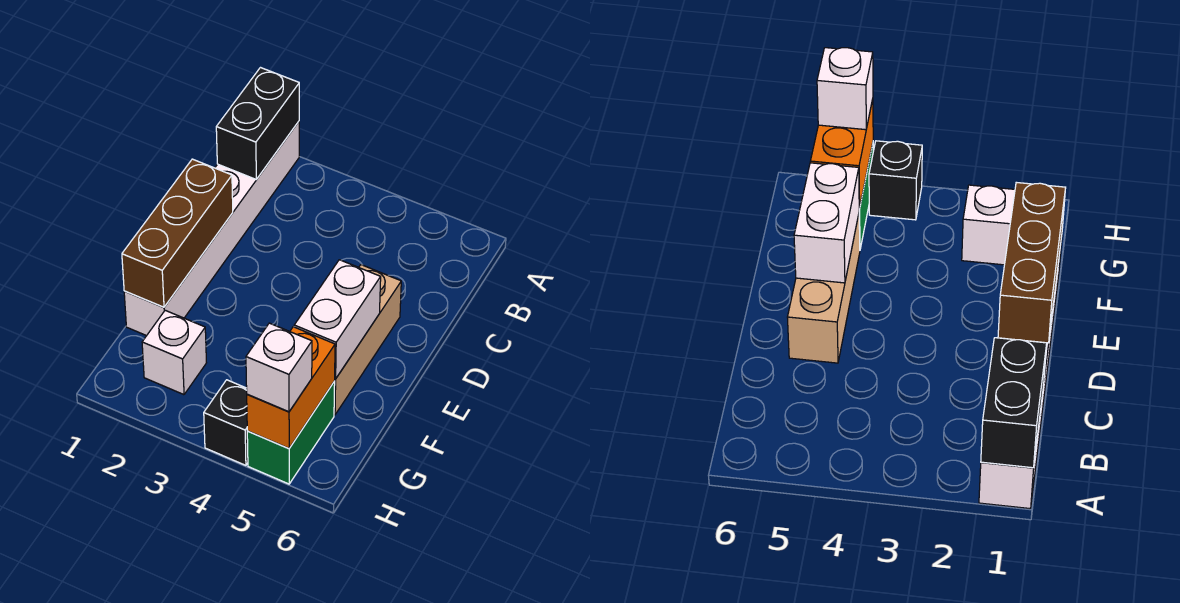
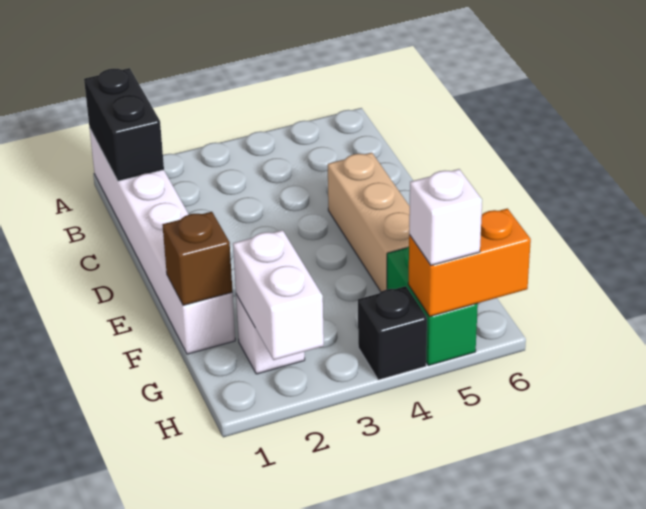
brown brick D1:F1 level 2 -> brown brick F1 level 2
white brick E5:F5 level 2 -> white brick G2:H2 level 2
orange brick G5:H5 level 2 -> orange brick H5:H6 level 2

